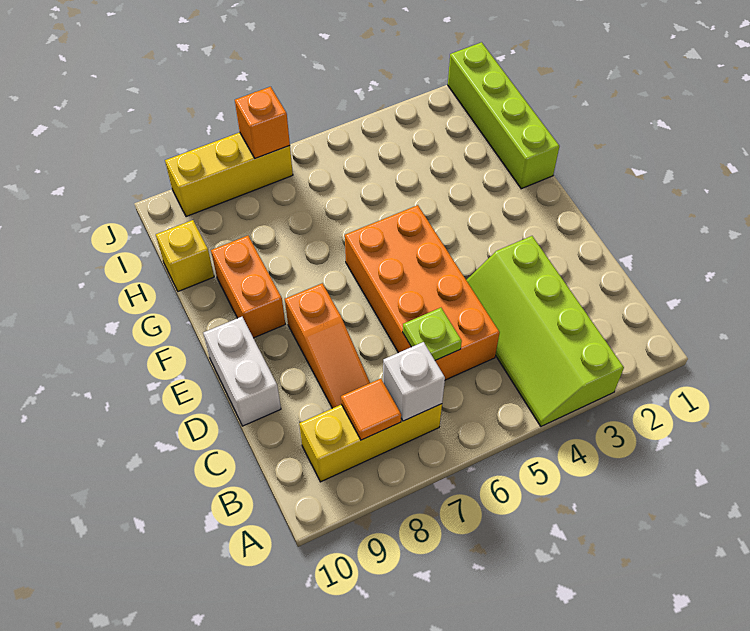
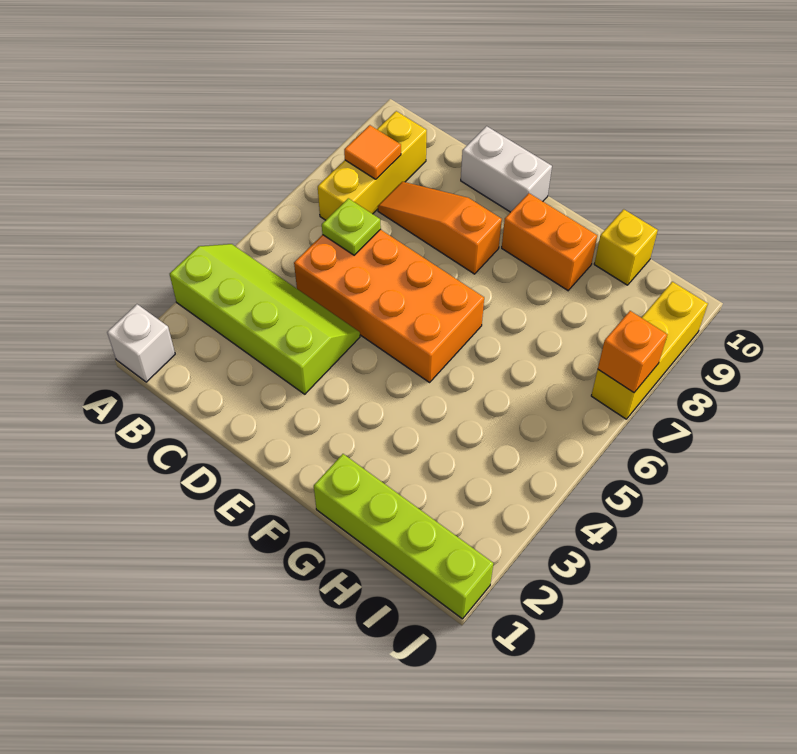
white brick B7 level 2 -> white brick A1 level 1

